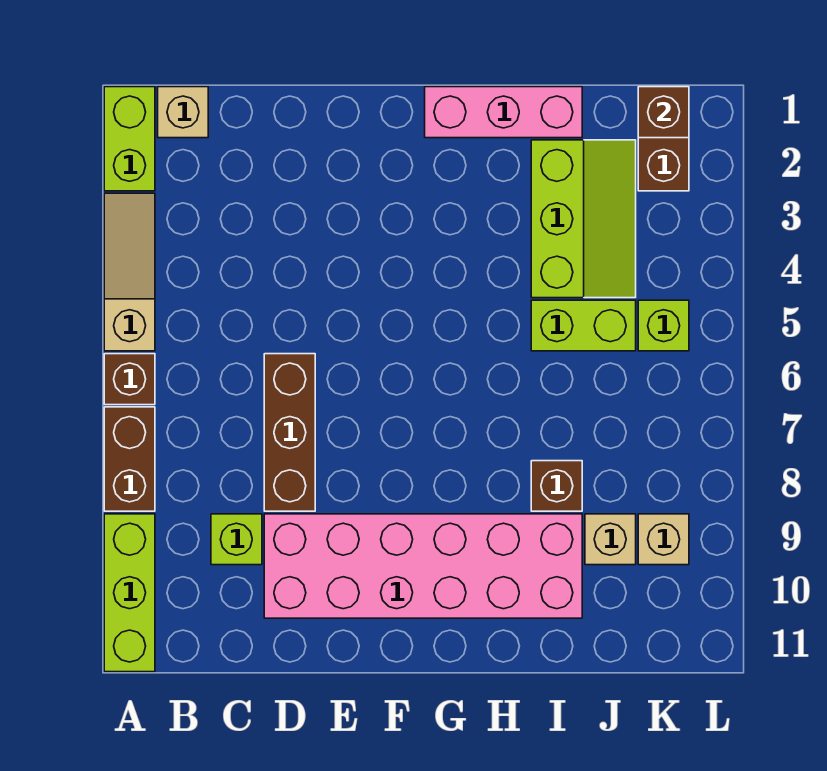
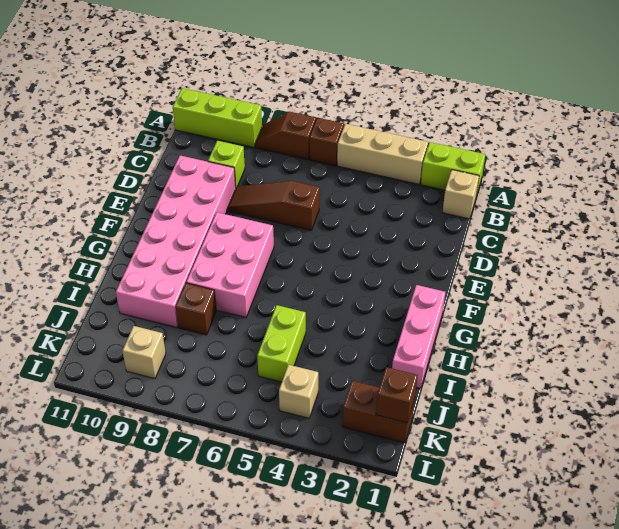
tan slope A3:A5 level 1 top 5 -> tan brick A3:A5 level 1
brown brick A7:A8 level 1 -> brown slope A7:A8 level 1 top 7
brown brick D6:D8 level 1 -> brown slope D6:D8 level 1 top 6
none -> pink brick F7:H8 level 1
lime slope I2:J4 level 1 top I -> none
tan brick J9 level 1 -> tan brick K4 level 1
lime brick K5 level 1 -> none

